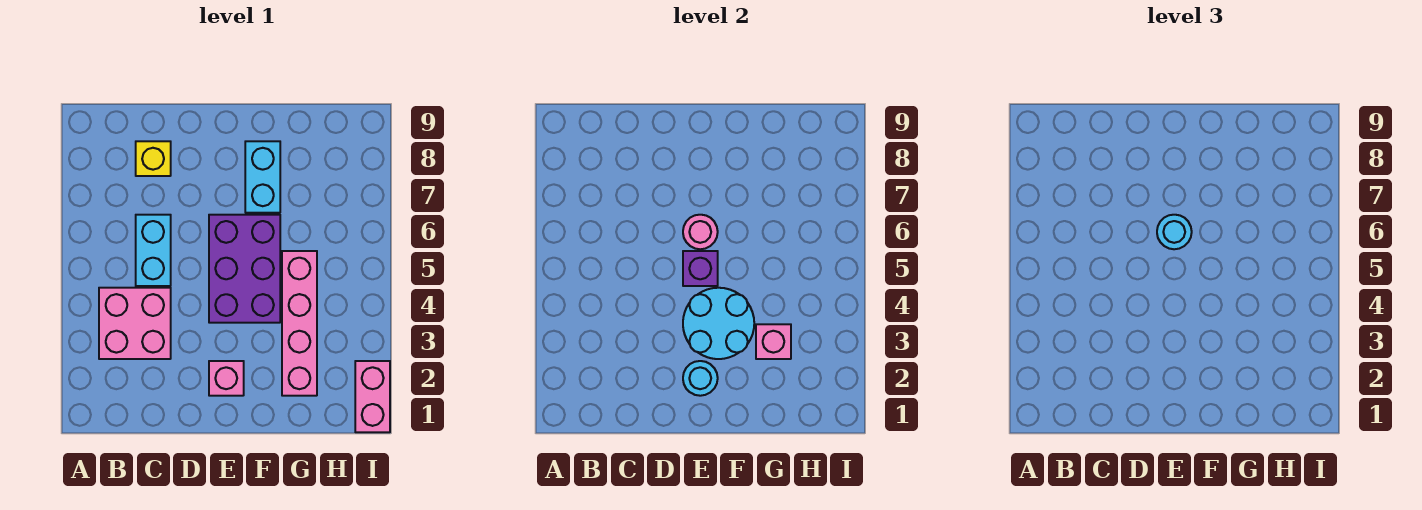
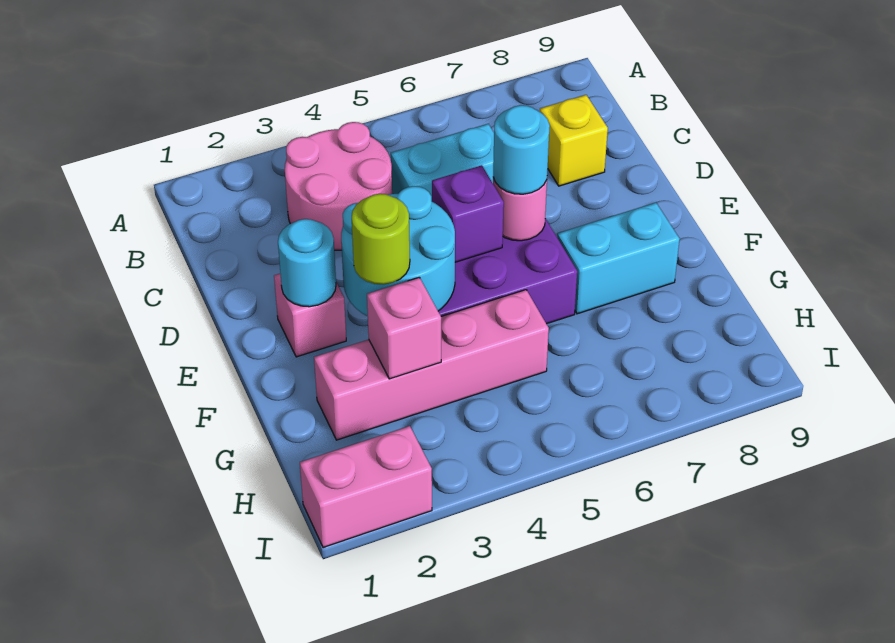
pink brick B3:C4 level 1 -> pink round brick B3:C4 level 1
none -> lime round brick F3 level 3

